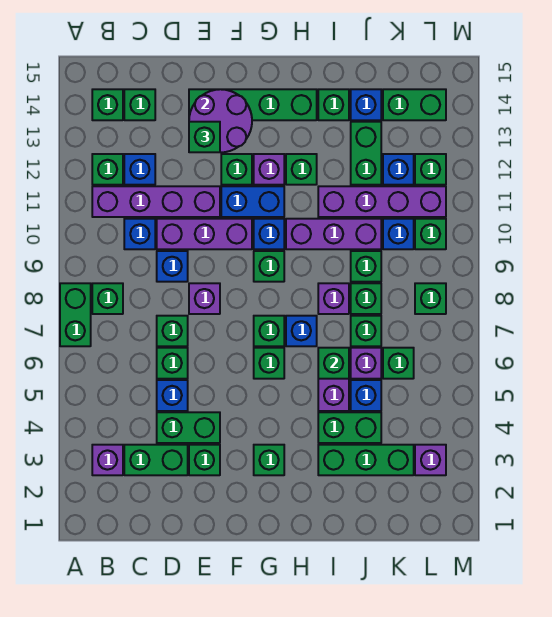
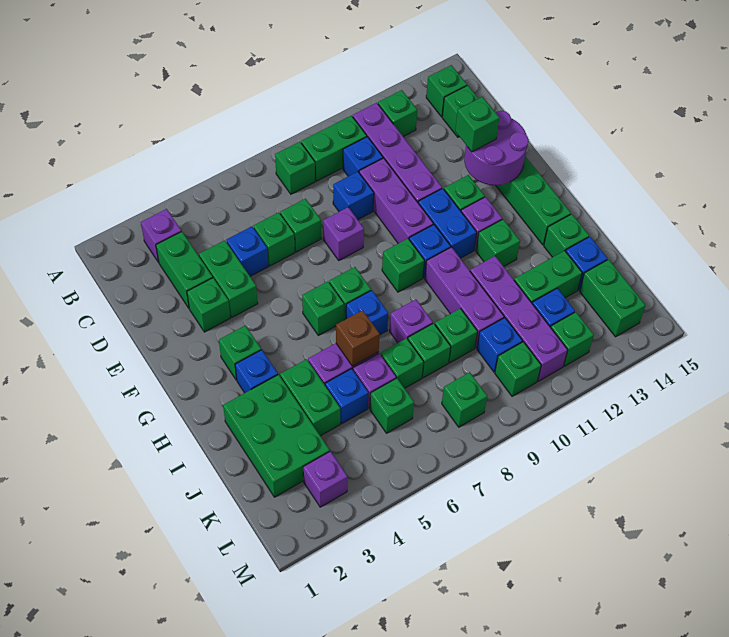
green brick A7:A8 level 1 -> green brick B9:B10 level 1
blue brick C12 level 1 -> blue brick H3 level 1
green brick I3:K3 level 1 -> green brick I2:K3 level 1
green brick I6 level 2 -> brown brick I6 level 2

